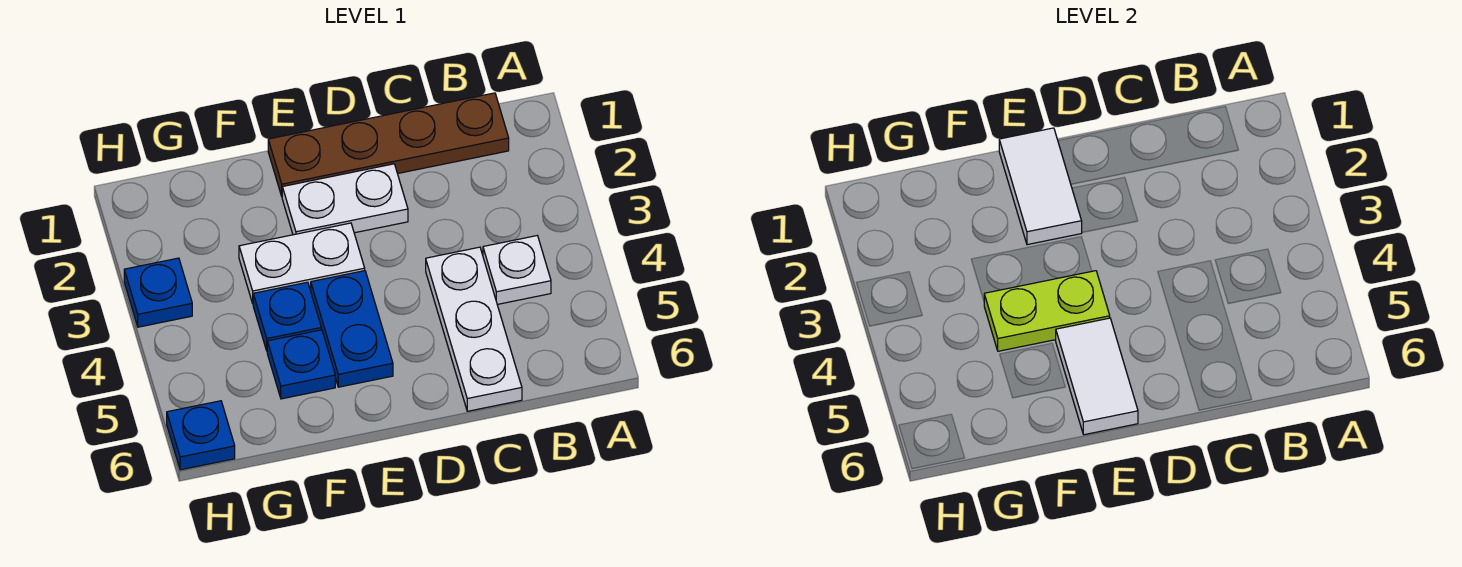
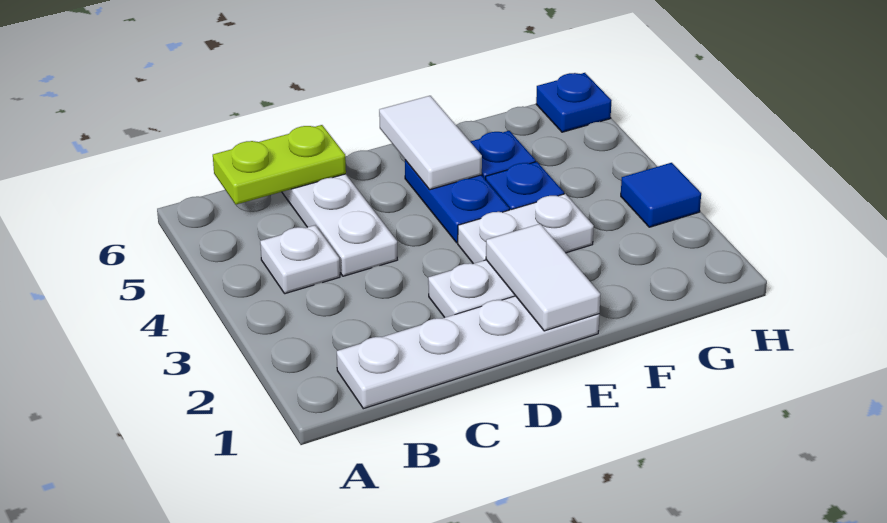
brown plate B1:E1 level 1 -> white plate B1:E1 level 1
lime plate E4:F4 level 2 -> lime plate B6:C6 level 2
blue plate H3 level 1 -> blue tile H3 level 1

